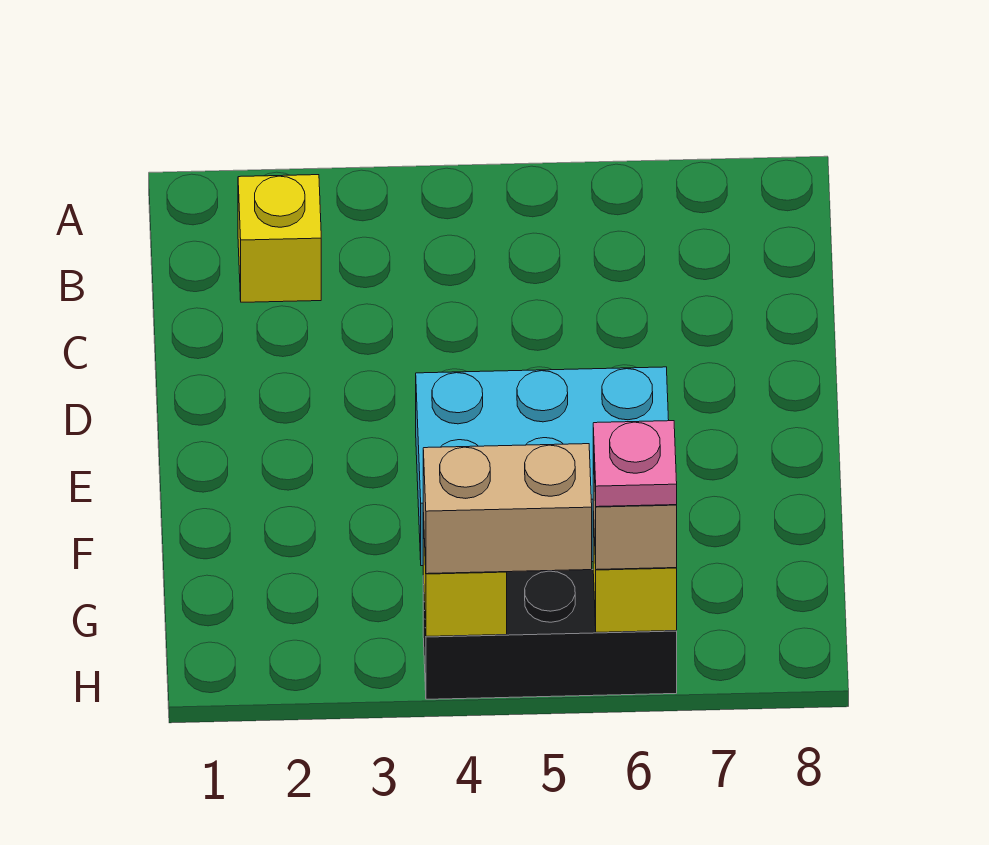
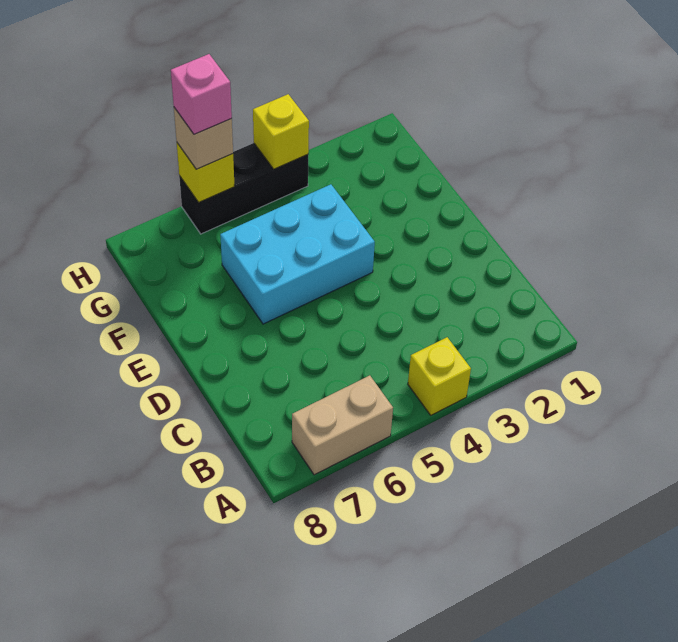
yellow brick B2 level 1 -> yellow brick A4 level 1
tan brick H4:H5 level 3 -> tan brick A6:A7 level 1
pink plate H6 level 4 -> pink brick H6 level 4

